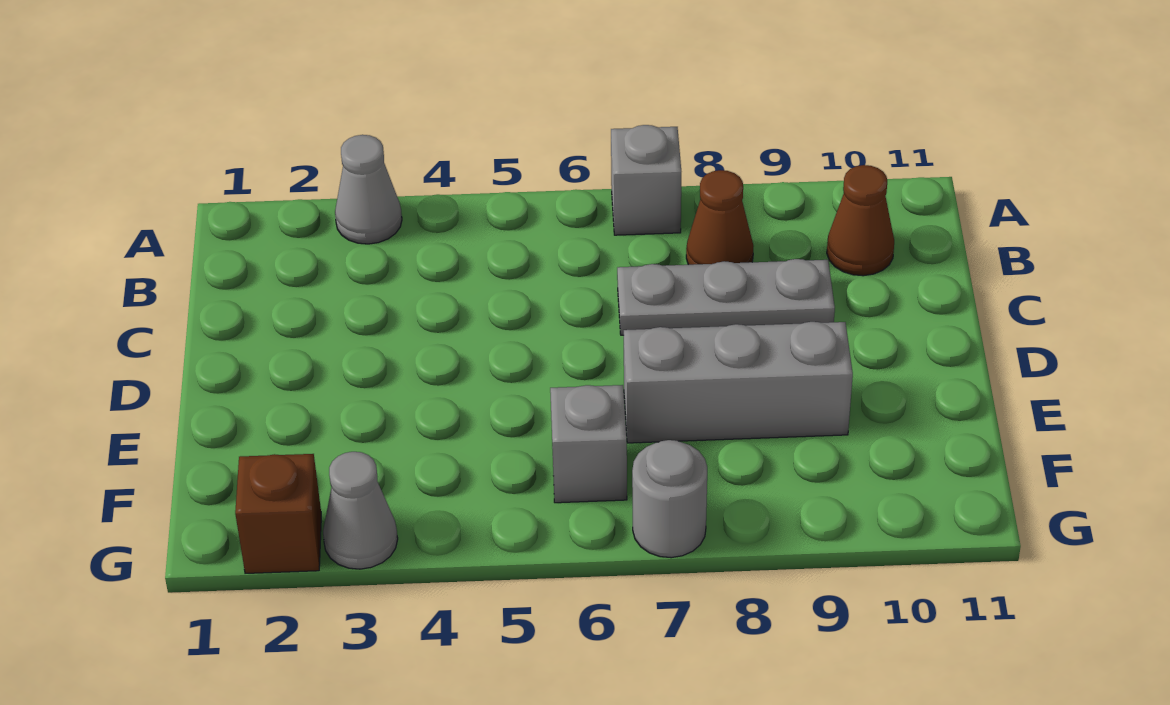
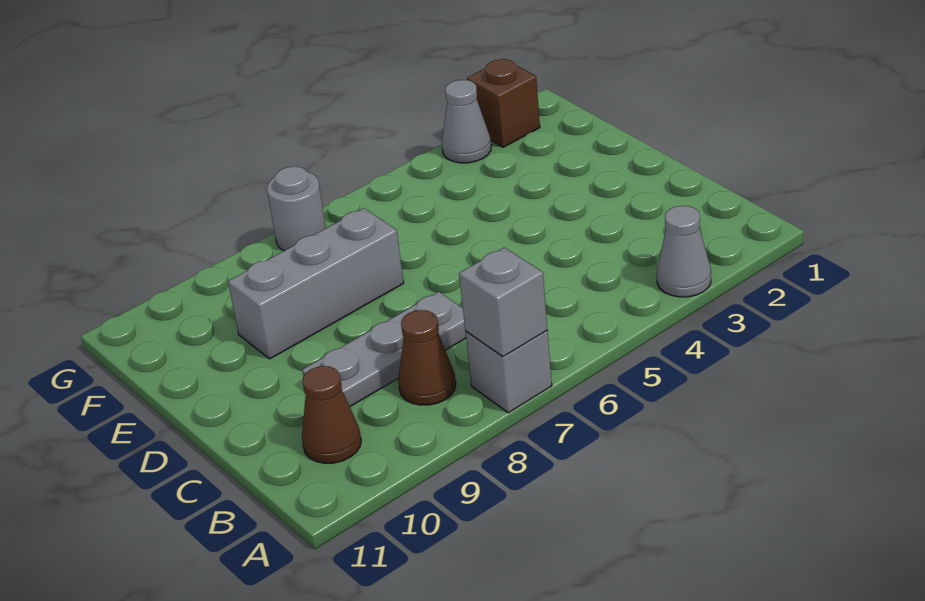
grey brick F6 level 1 -> grey brick A7 level 2

